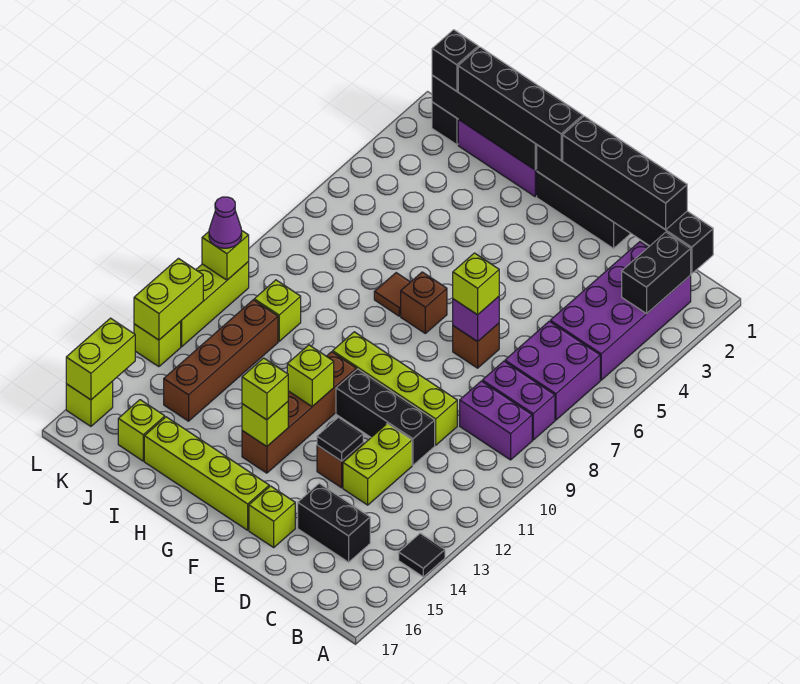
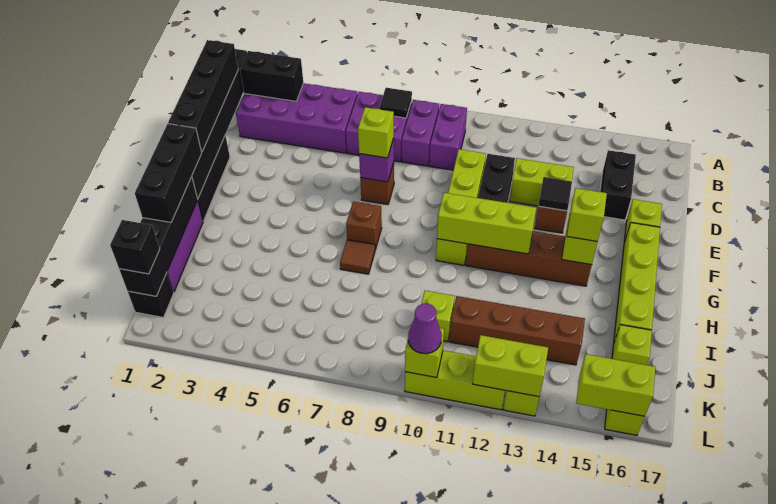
black tile A14 level 1 -> black tile B7 level 2
black brick G1:J1 level 3 -> black brick G1:I1 level 3
lime brick G12 level 2 -> lime brick G10:G12 level 2

